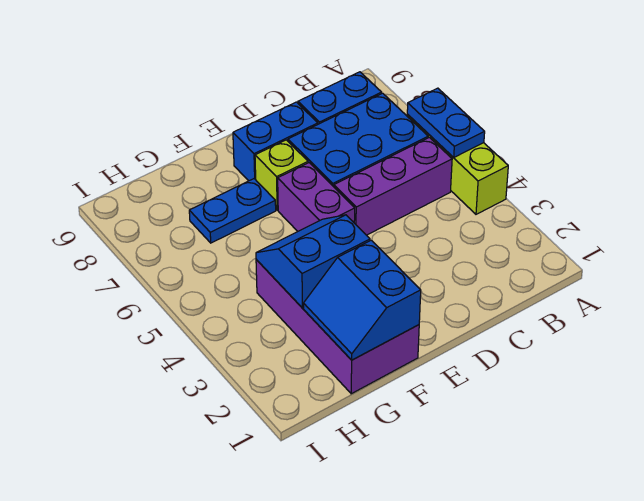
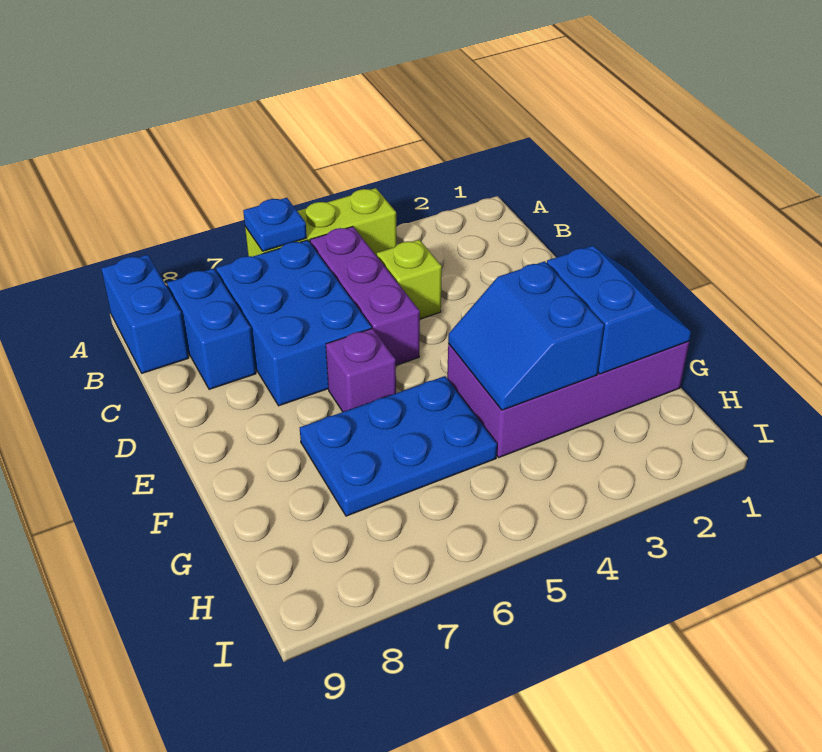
blue plate A5:A6 level 2 -> blue plate A6 level 2
blue brick D8:E8 level 1 -> blue brick A9:B9 level 1
purple brick E5:E6 level 1 -> purple brick E6 level 1
lime brick E7 level 1 -> lime brick C4 level 1
blue slope F1:G2 level 2 top F -> blue slope F1:G2 level 2 top 2
blue plate F7:G7 level 1 -> blue plate F5:G7 level 1

